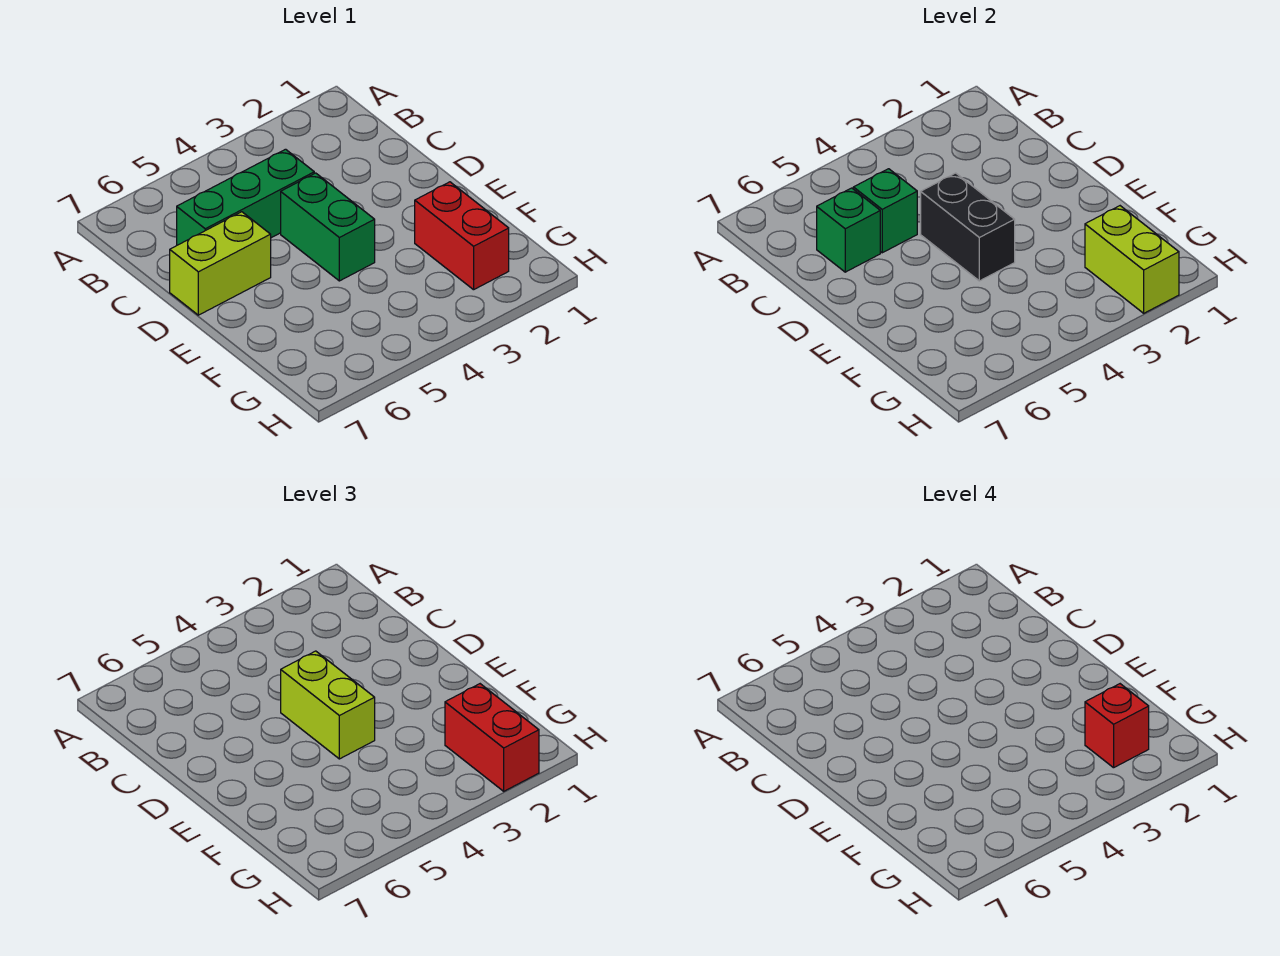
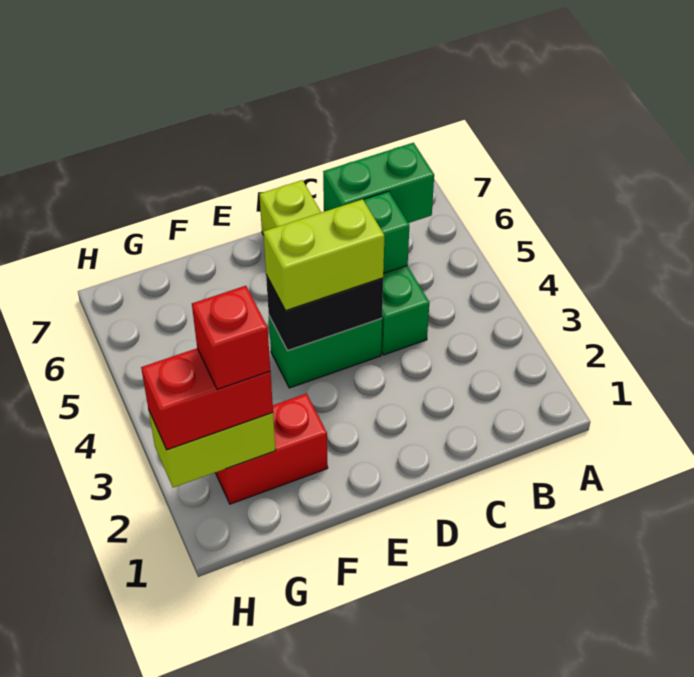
green brick C6 level 2 -> green brick B6:C6 level 2

